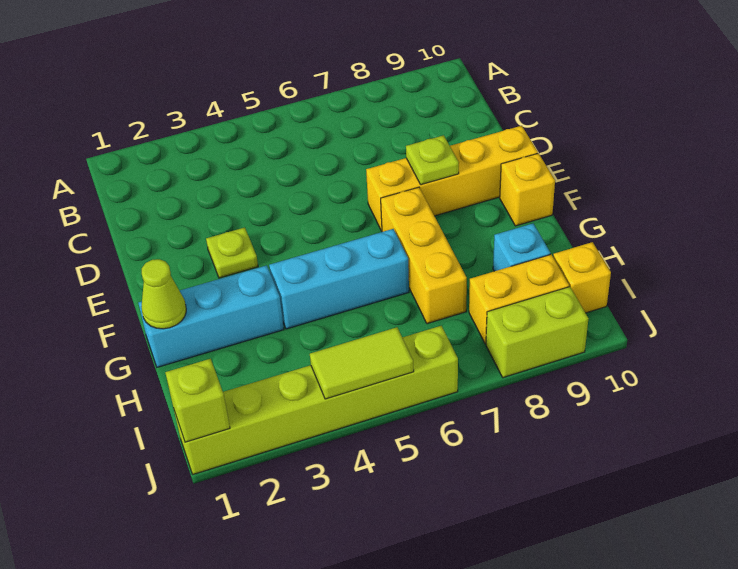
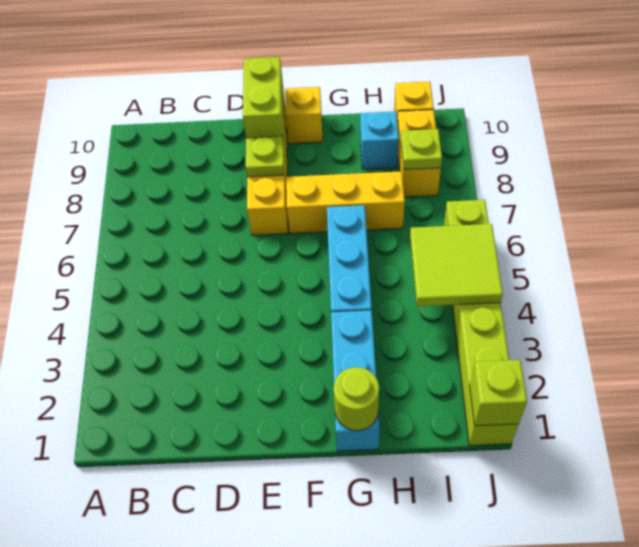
lime plate E3 level 1 -> lime plate I8 level 2
lime cone G1 level 2 -> lime round brick G1 level 2
lime tile J4:J5 level 2 -> lime tile I4:J5 level 2
lime brick J8:J9 level 1 -> lime brick E9:E10 level 2

